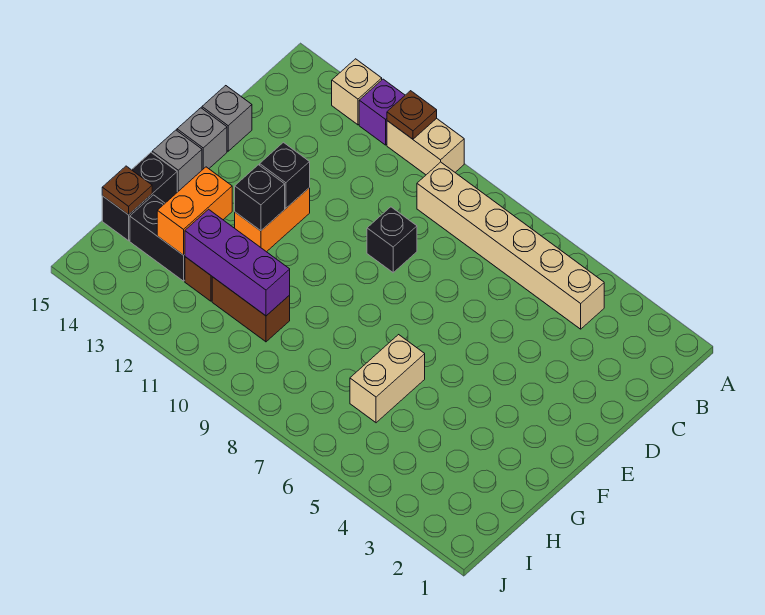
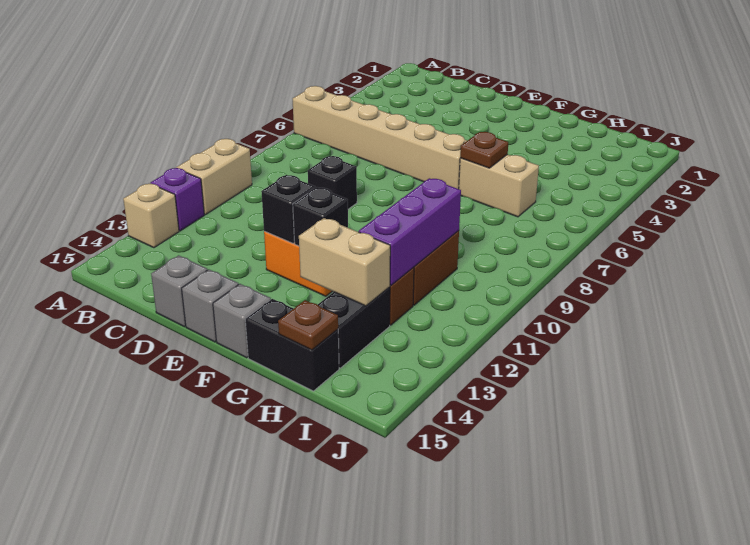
brown plate A11 level 2 -> brown plate G6 level 2
tan brick B4:B9 level 1 -> tan brick A6:F6 level 1
orange brick G13:H13 level 2 -> tan brick G13:H13 level 2

